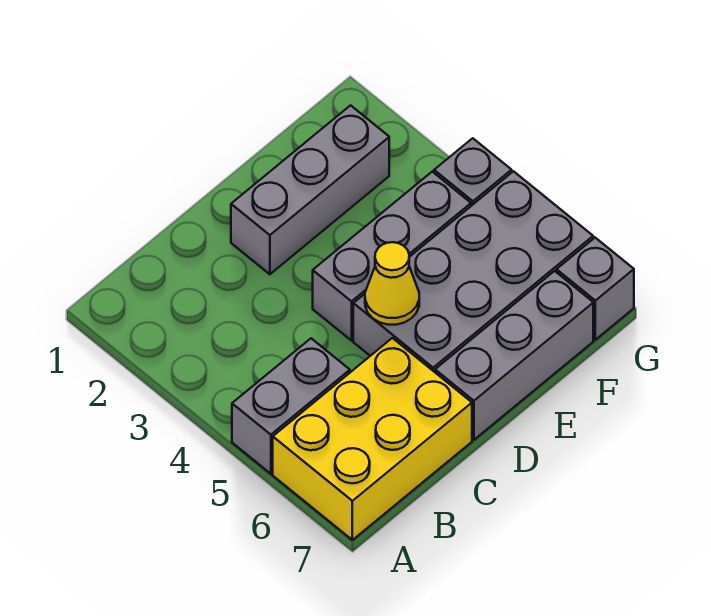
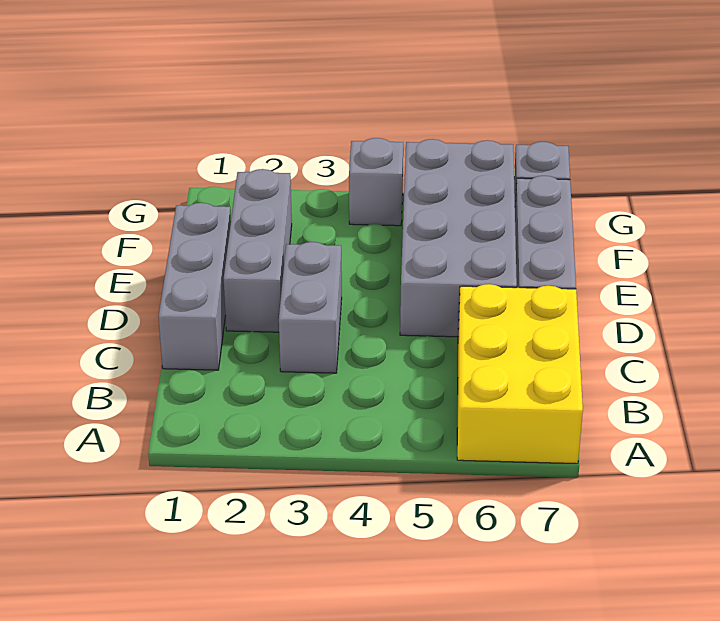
grey brick A5:B5 level 1 -> grey brick C3:D3 level 1
grey brick D4:F4 level 1 -> grey brick C1:E1 level 1
yellow cone D5 level 2 -> none

